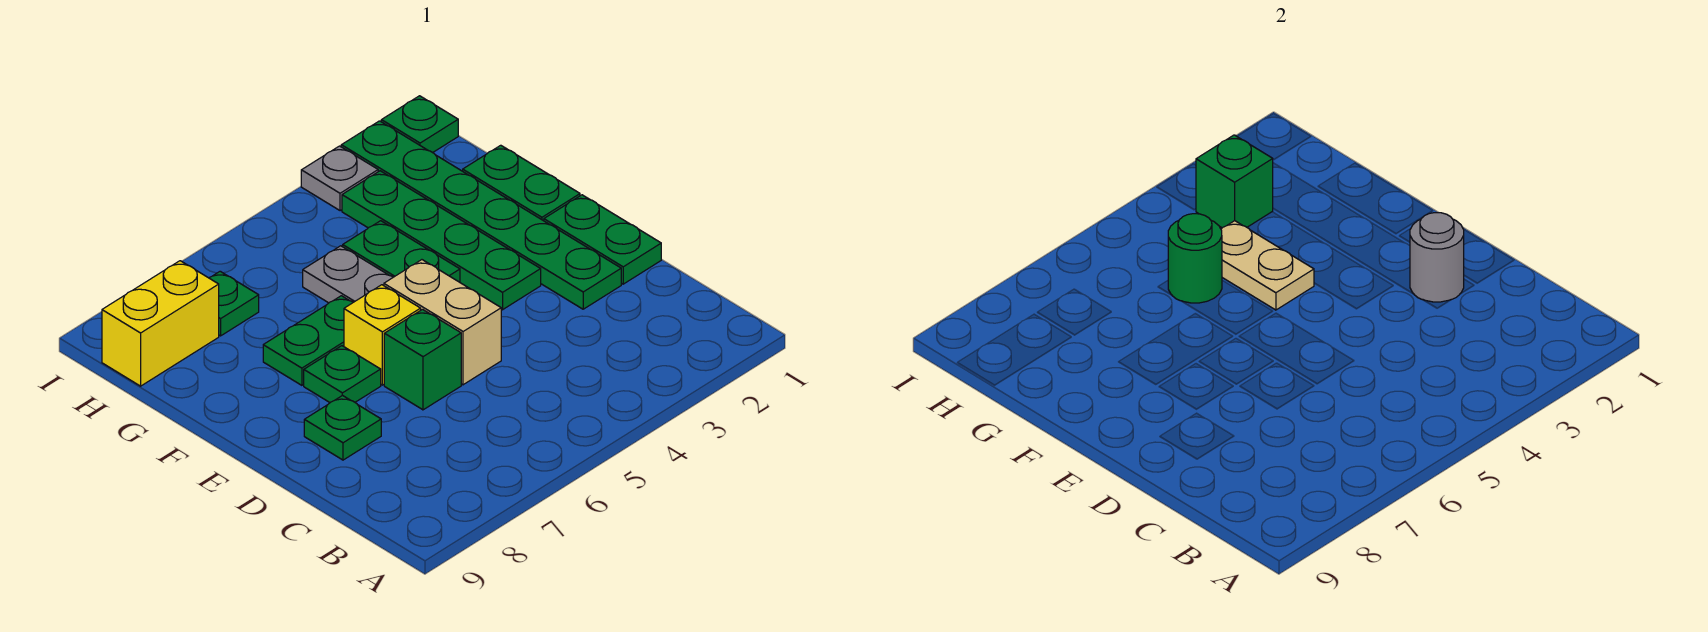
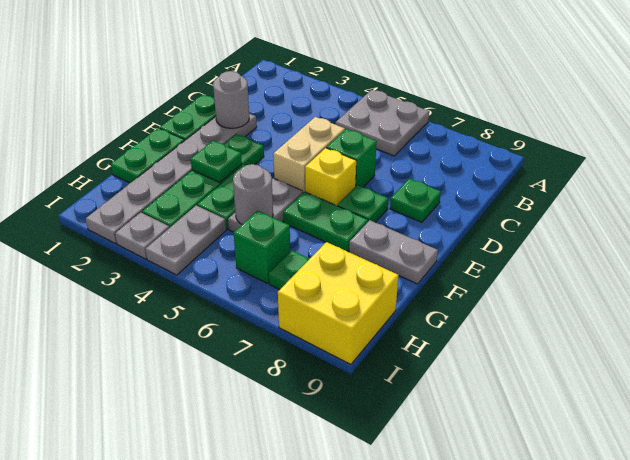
none -> grey plate A5:B6 level 1
green plate D2:I2 level 1 -> grey plate D2:I2 level 1
tan plate F4:G4 level 2 -> none
none -> grey plate F8:F9 level 1
green round brick G5 level 2 -> grey round brick G5 level 2
green brick H3 level 2 -> green brick H6 level 1
none -> grey plate H4:I4 level 1
yellow brick H8:H9 level 1 -> yellow brick H8:I9 level 1
green plate I1 level 1 -> green plate F3 level 2

